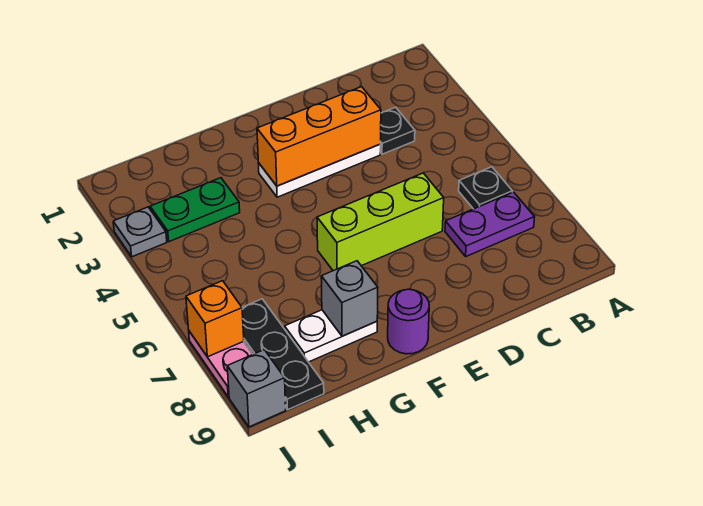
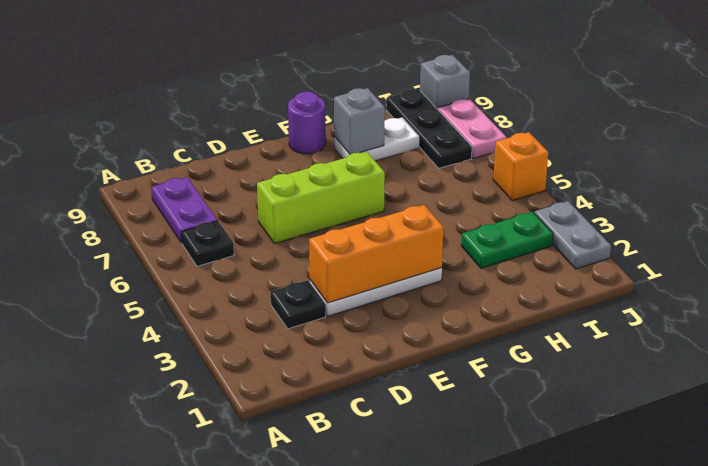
purple plate B7:C7 level 1 -> purple plate B7:B8 level 1
grey plate J3 level 1 -> grey plate J2:J3 level 1
orange brick J7 level 2 -> orange brick J5 level 1

